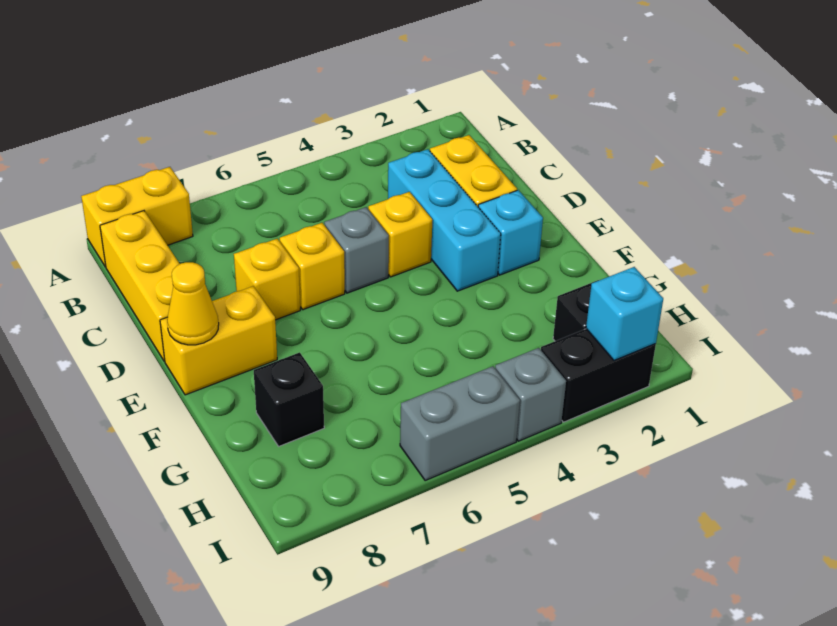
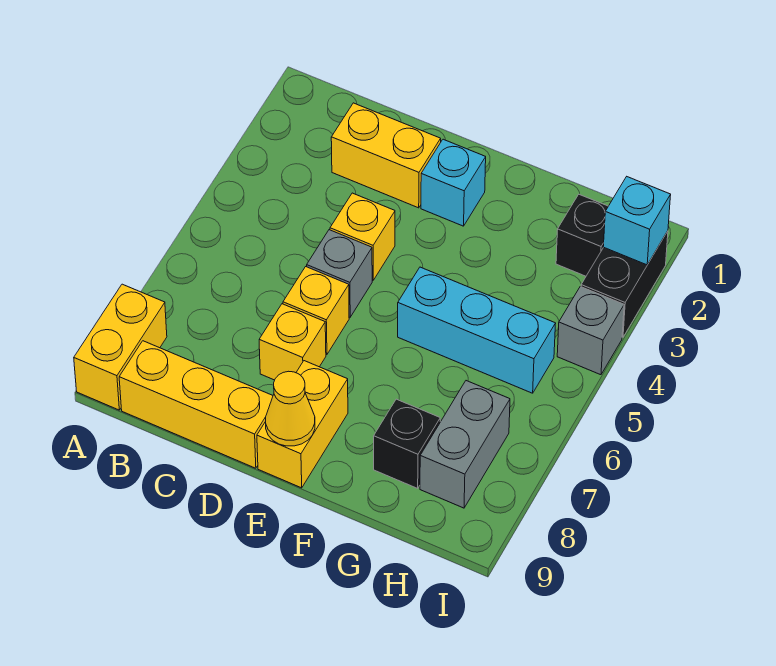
cyan brick C3:E3 level 1 -> cyan brick F5:H5 level 1
grey brick I5:I6 level 1 -> grey brick H7:H8 level 1

